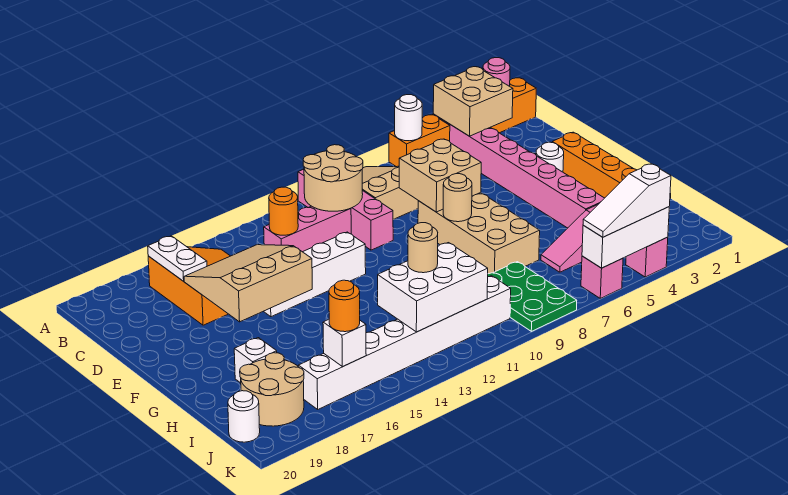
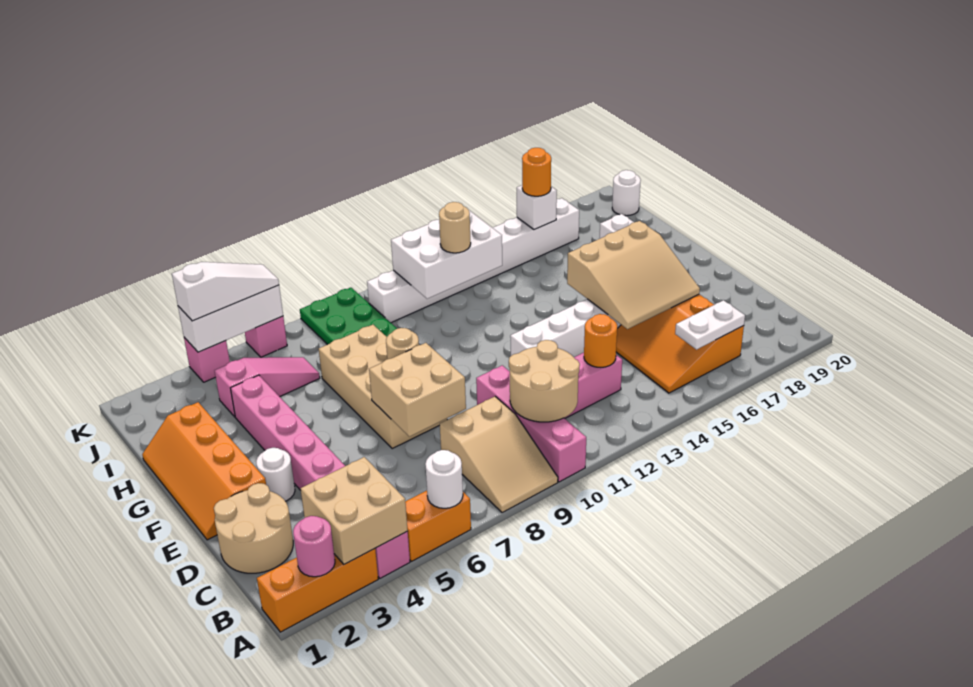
white plate B17:C17 level 2 -> white plate B16:B17 level 2
tan round brick I18:J19 level 1 -> tan round brick C1:D2 level 1

